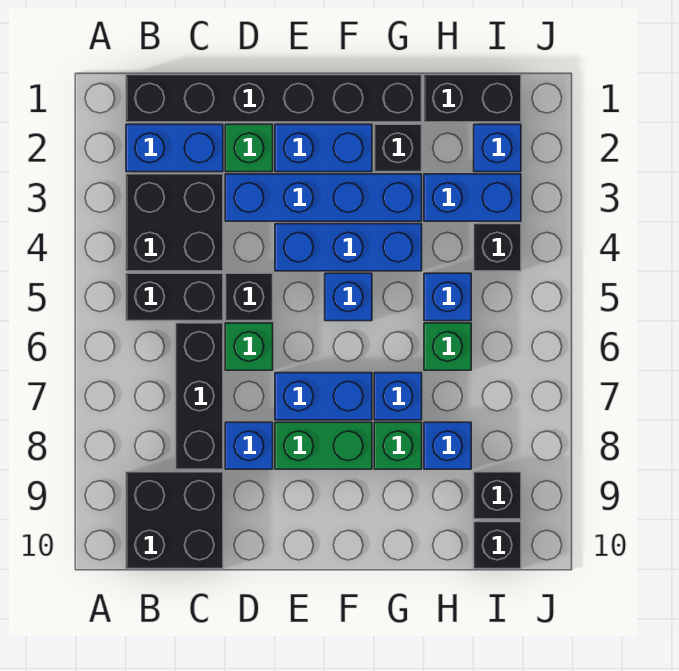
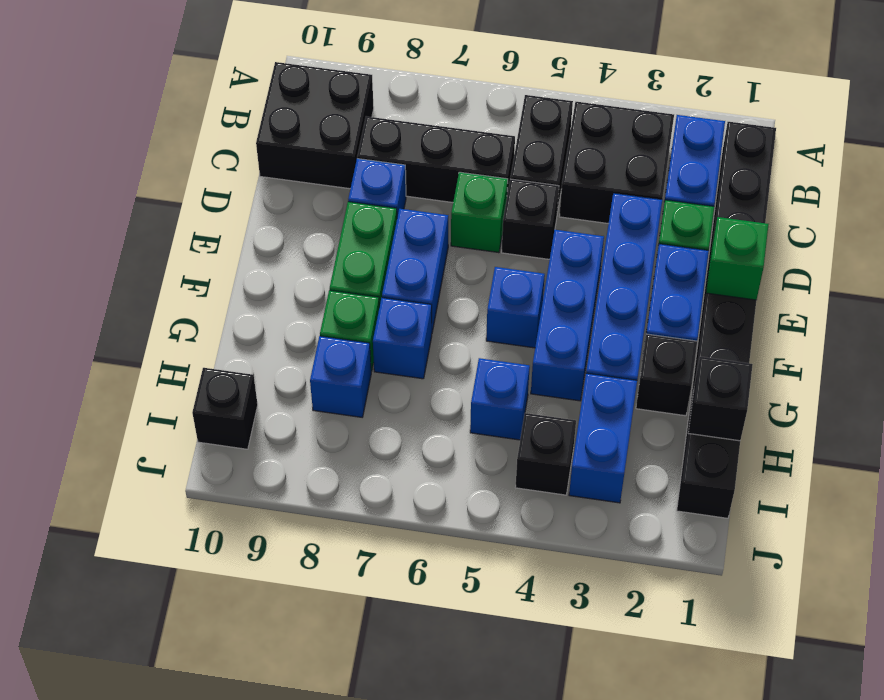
green brick H6 level 1 -> green brick E1 level 2
blue brick I2 level 1 -> none
black brick I9 level 1 -> black brick H1 level 2

